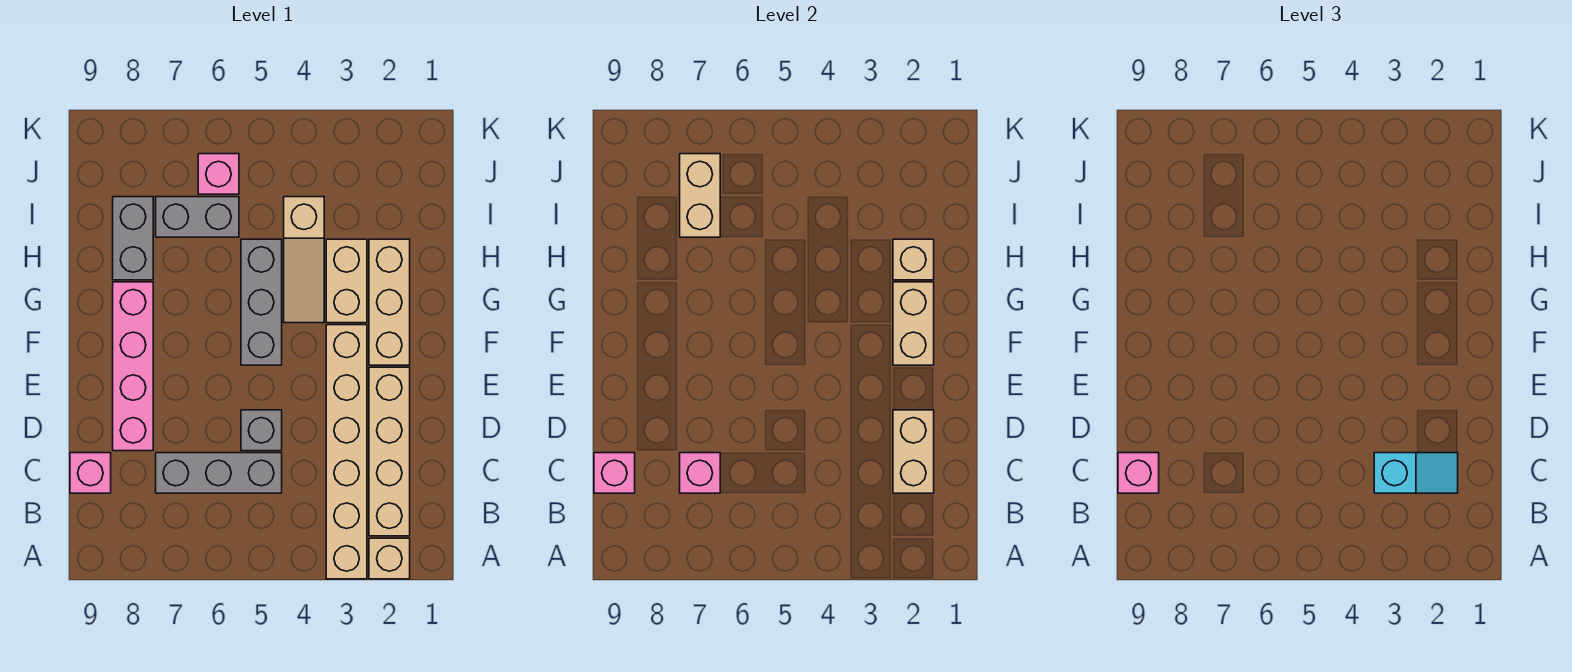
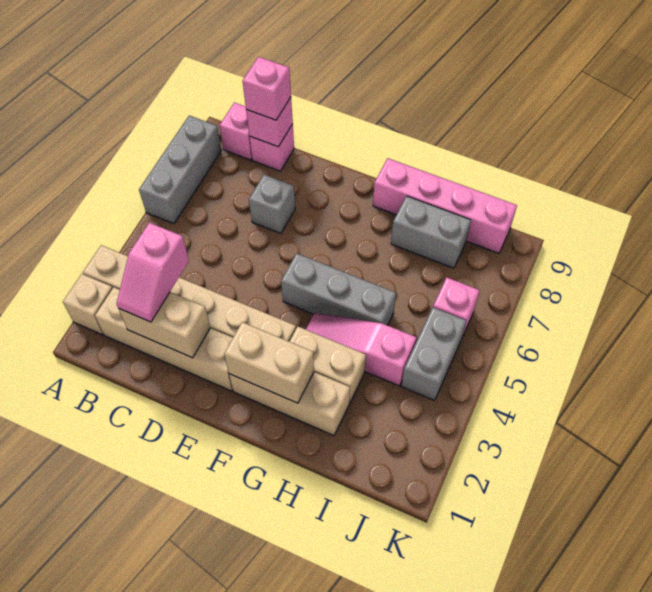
cyan slope C2:C3 level 3 top 3 -> pink slope C2:C3 level 3 top 3
grey brick C5:C7 level 1 -> grey brick A6:A8 level 1
pink brick C7 level 2 -> pink brick B9 level 1
grey brick D5 level 1 -> grey brick D7 level 1
pink brick D8:G8 level 1 -> pink brick G9:J9 level 1
tan slope G4:I4 level 1 top I -> pink slope G4:I4 level 1 top I
tan brick H2 level 2 -> none
grey brick I6:I7 level 1 -> grey brick J4:J5 level 1
tan brick I7:J7 level 2 -> none

